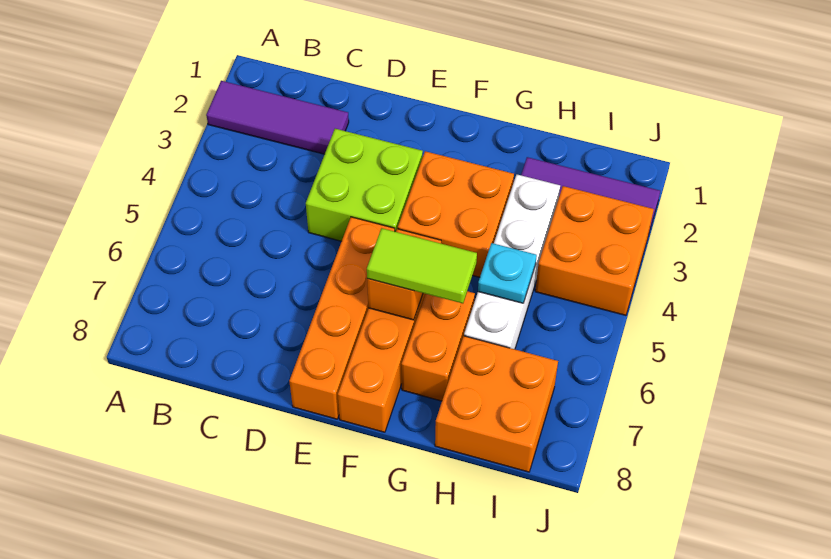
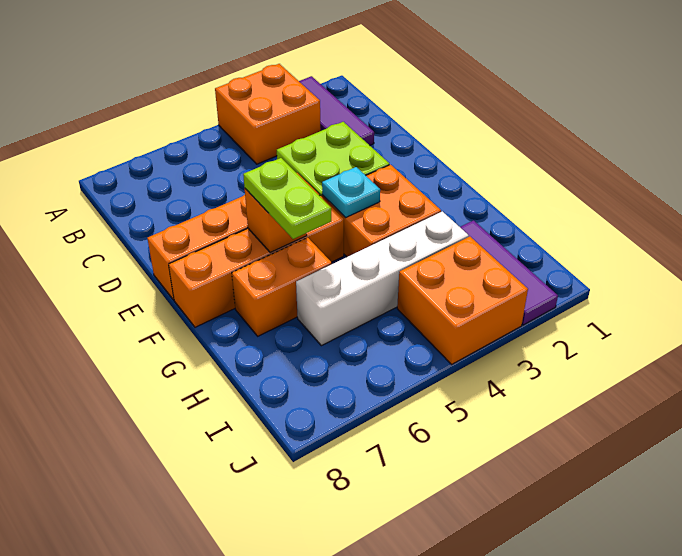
lime tile F6:G6 level 3 -> lime plate F6:G6 level 3
cyan plate H5 level 2 -> cyan plate F4 level 2
orange brick H7:I8 level 1 -> orange brick A3:B4 level 1

